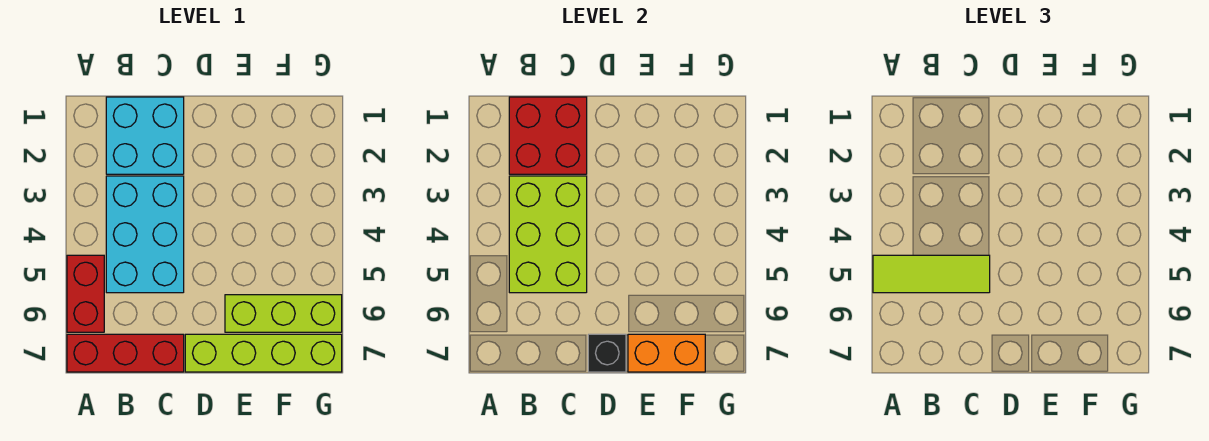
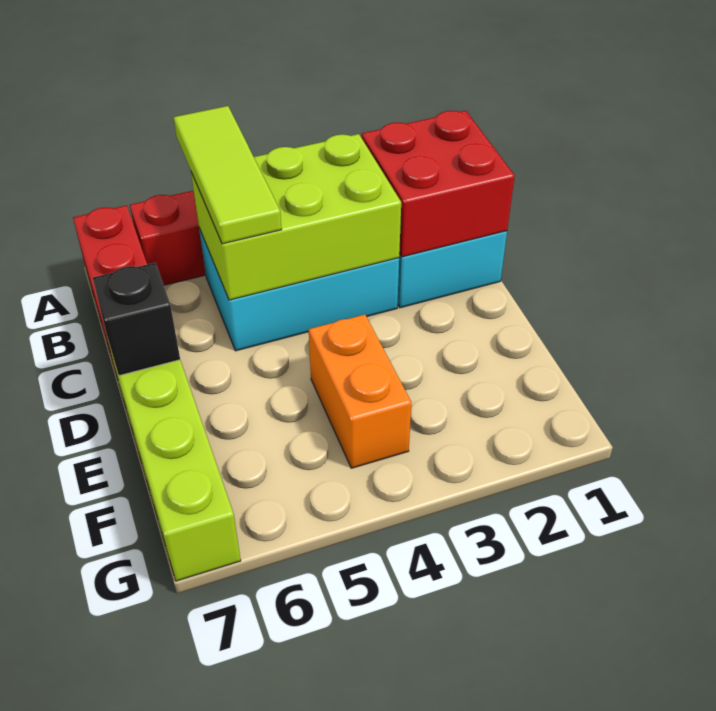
lime brick E6:G6 level 1 -> none
orange brick E7:F7 level 2 -> orange brick E4:F4 level 1

